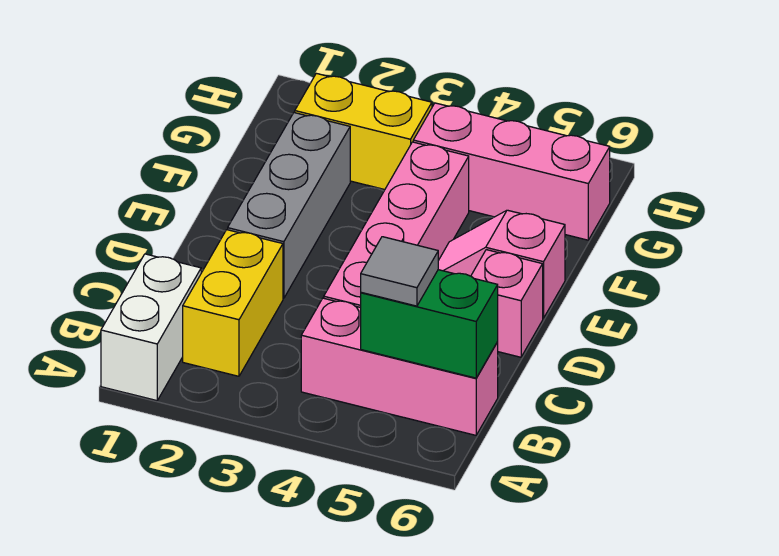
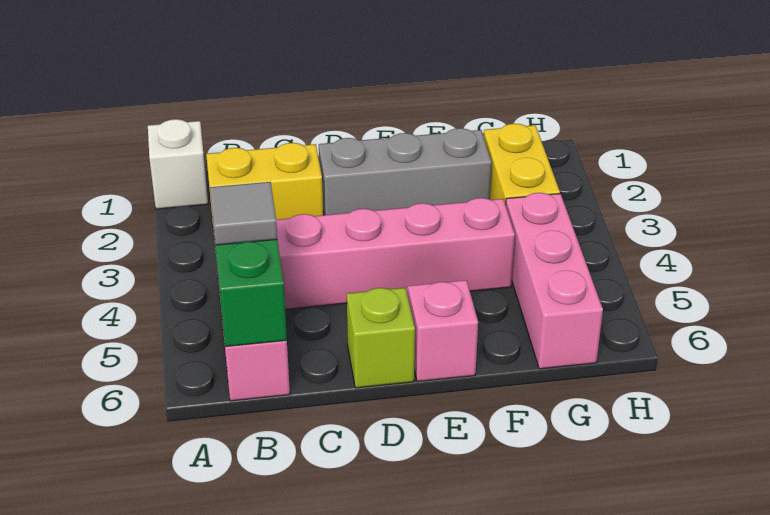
white brick A1:B1 level 1 -> white brick A1 level 1
pink brick D6 level 1 -> lime brick D6 level 1

